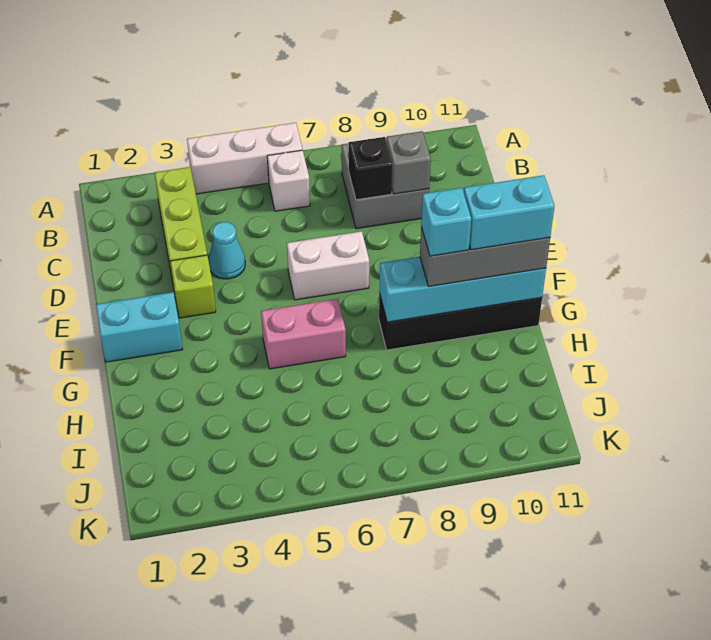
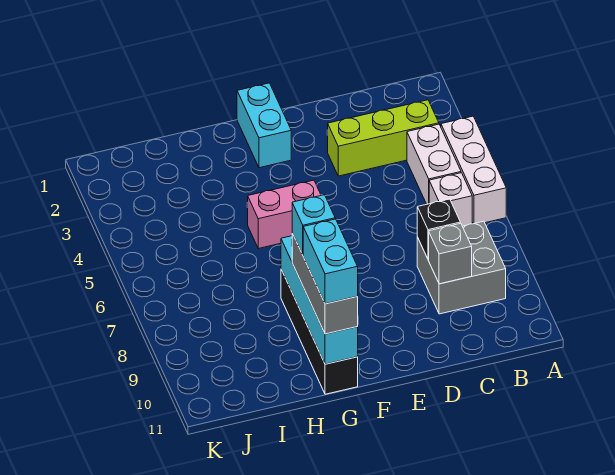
cyan cone D4 level 1 -> none
lime brick E3 level 1 -> none
white brick E6:E7 level 1 -> white brick B4:B5 level 1
pink brick G5:G6 level 1 -> pink brick F5:G5 level 1

